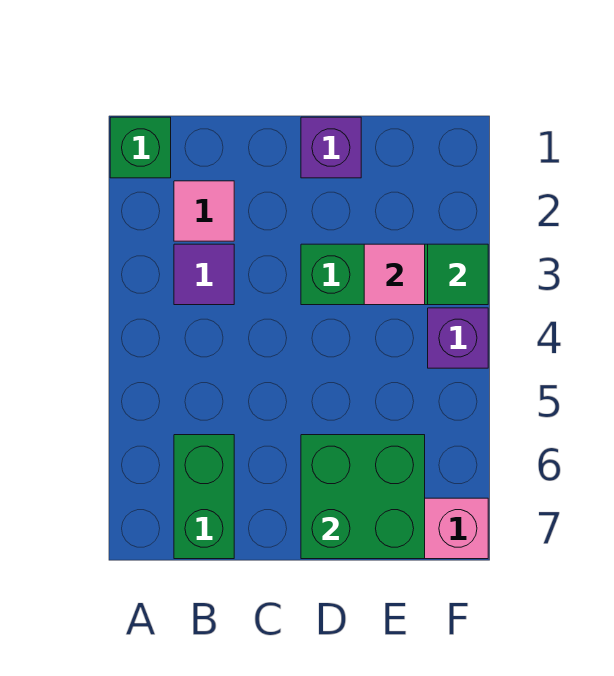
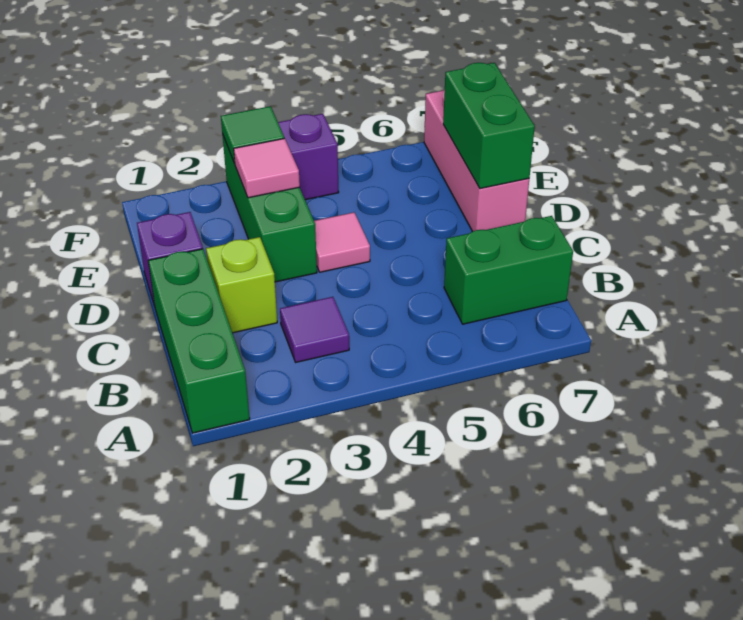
green brick A1 level 1 -> green brick A1:C1 level 1
pink tile B2 level 1 -> pink tile D4 level 1
none -> lime brick C2 level 1
green brick D6:E7 level 2 -> green brick D7:E7 level 2

